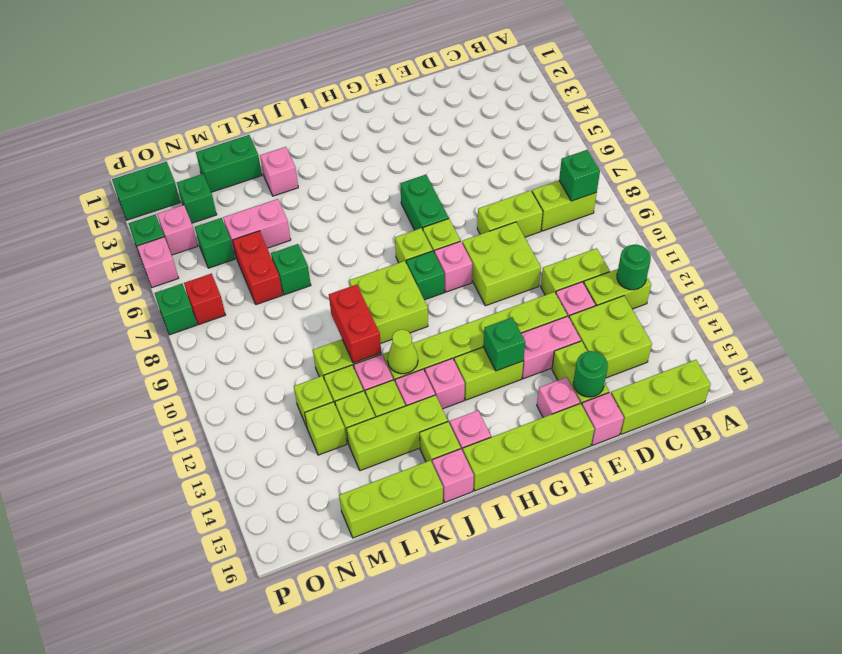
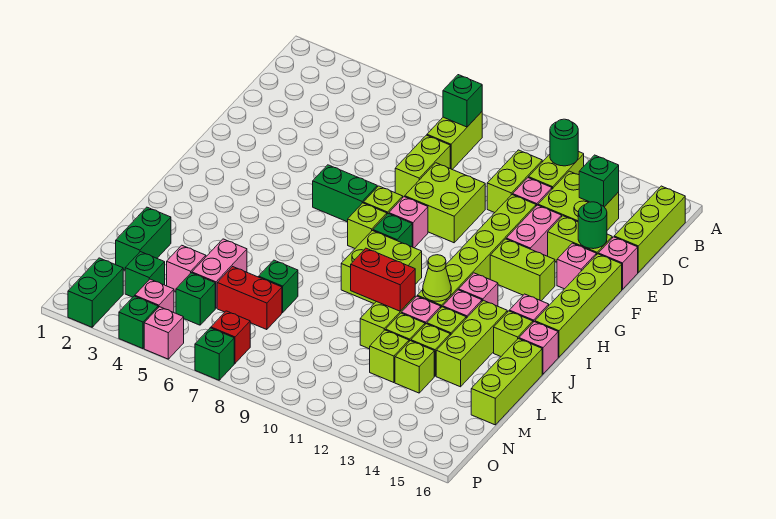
lime brick G13:H13 level 1 -> lime brick G13:G14 level 1
green brick G13 level 2 -> green brick C14 level 2
pink brick K3 level 1 -> pink brick M4 level 1

